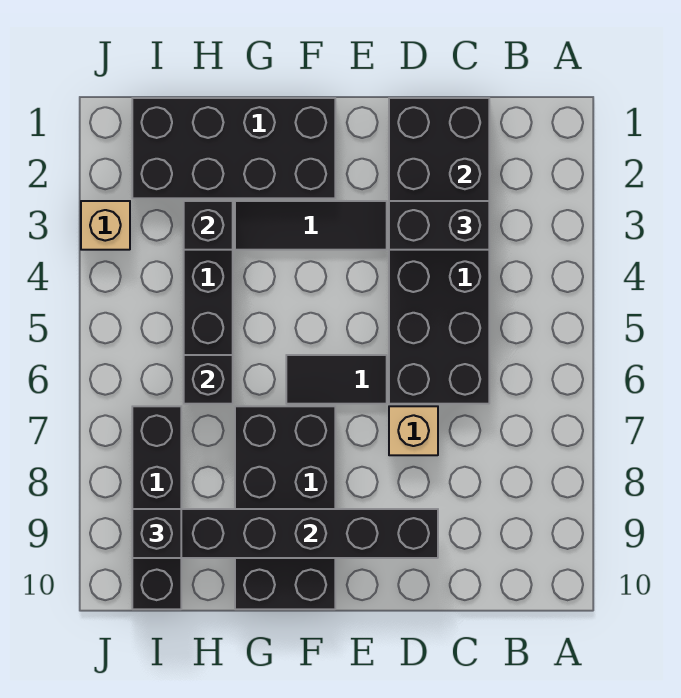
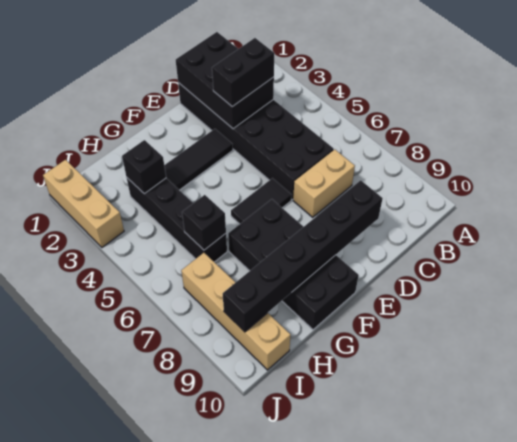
tan brick D7 level 1 -> tan brick C7:D7 level 1
black brick F1:I2 level 1 -> none
black brick I7:I10 level 1 -> tan brick I7:I10 level 1
black brick I9 level 3 -> none
tan brick J3 level 1 -> tan brick J1:J3 level 1

